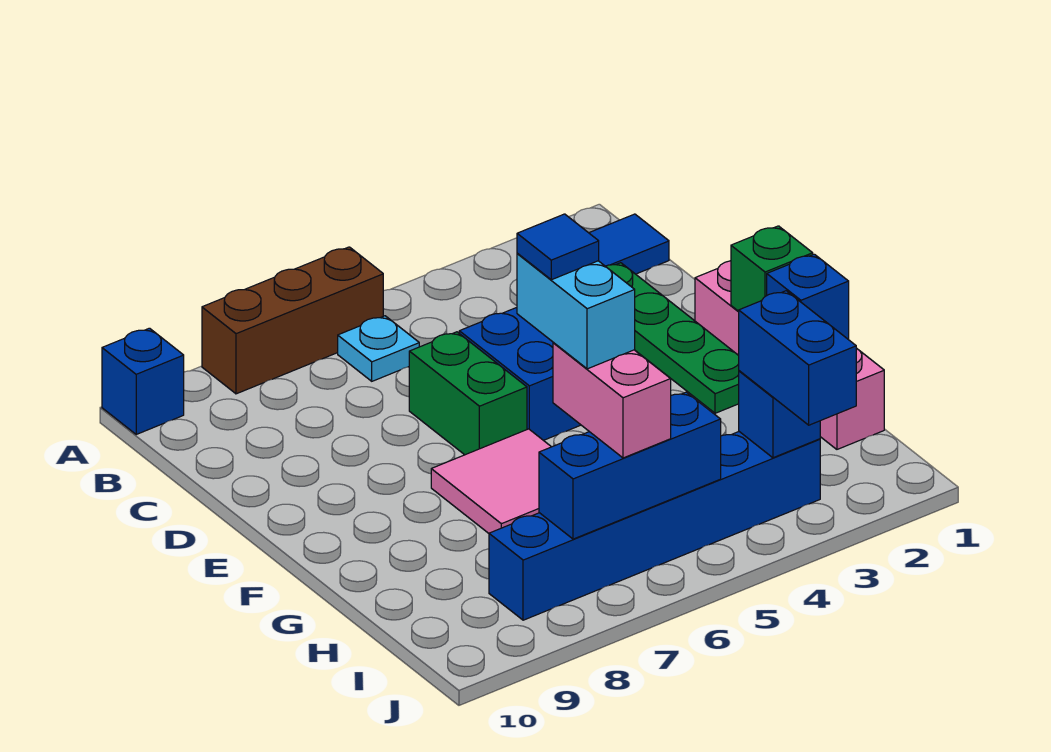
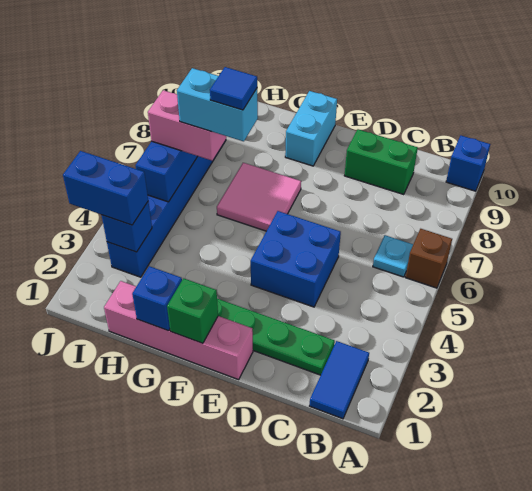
brown brick A6:A8 level 1 -> brown brick A6 level 1
green brick D6:E6 level 1 -> green brick C9:D9 level 1
none -> cyan brick F9:F10 level 1

